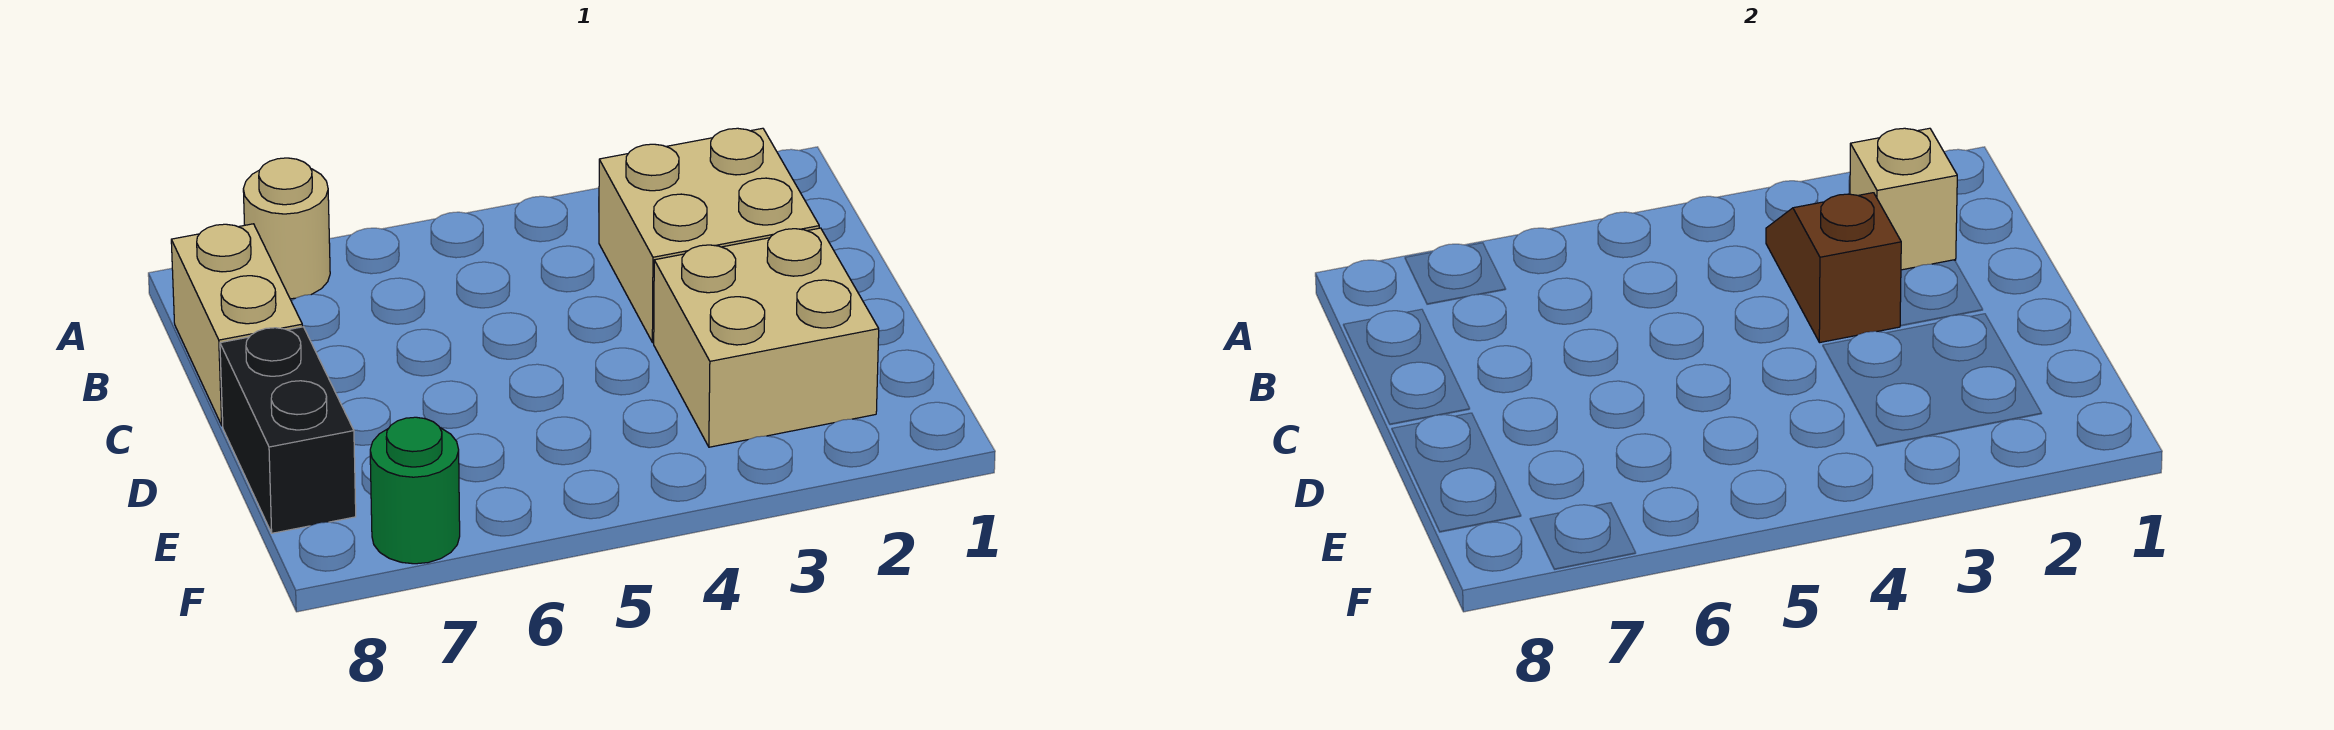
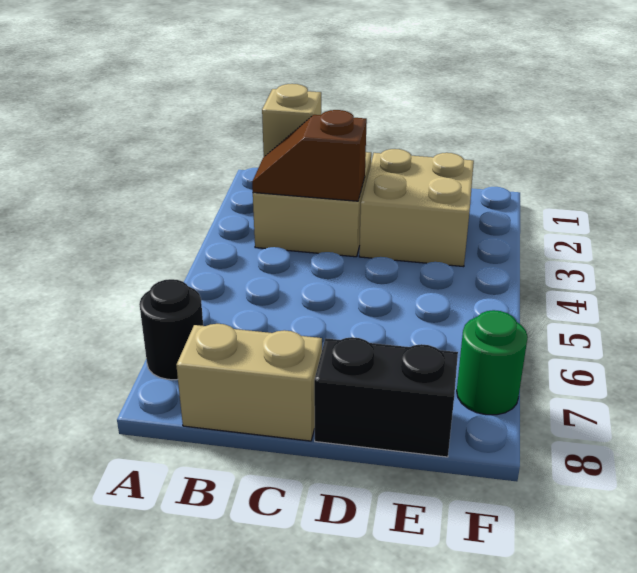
tan round brick A7 level 1 -> black round brick A7 level 1

